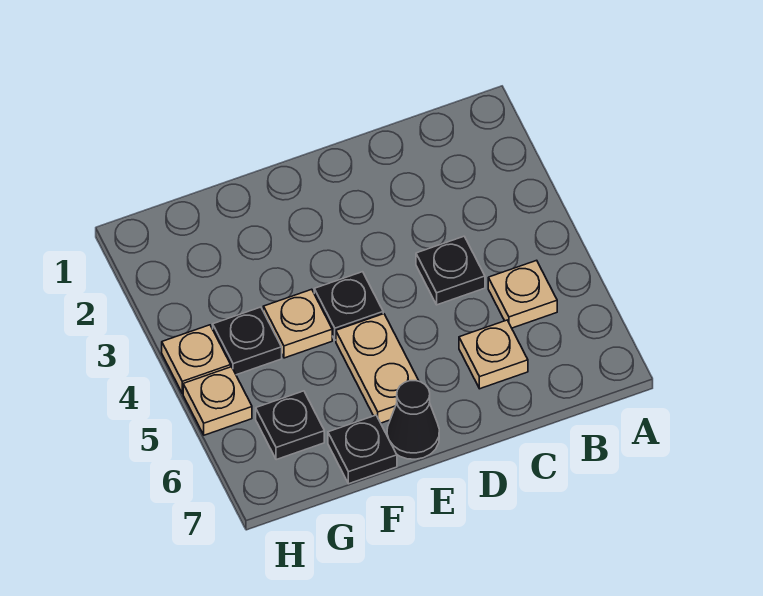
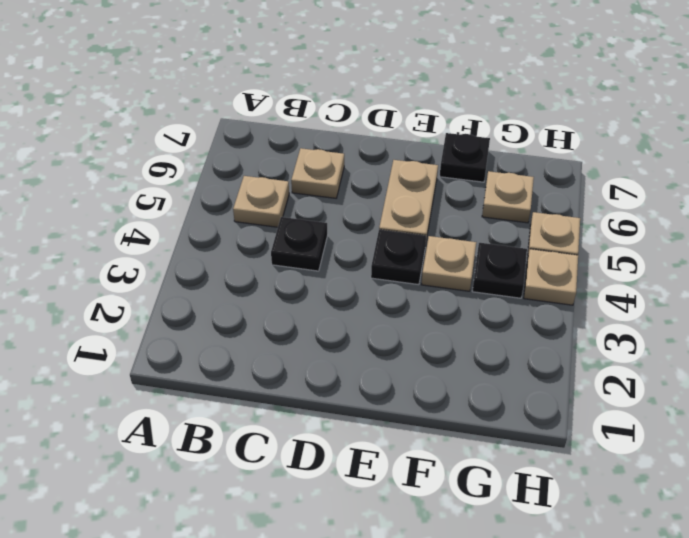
black cone E7 level 1 -> none
black plate G6 level 1 -> tan plate G6 level 1

